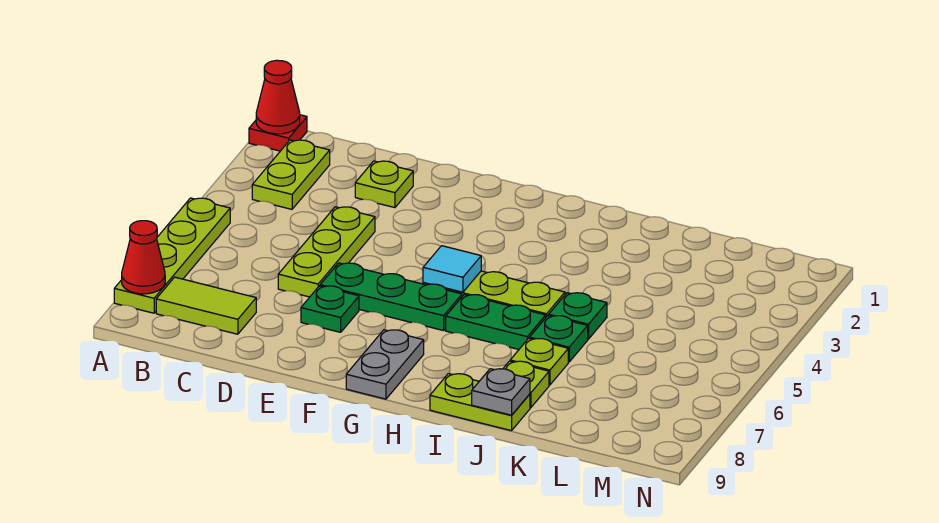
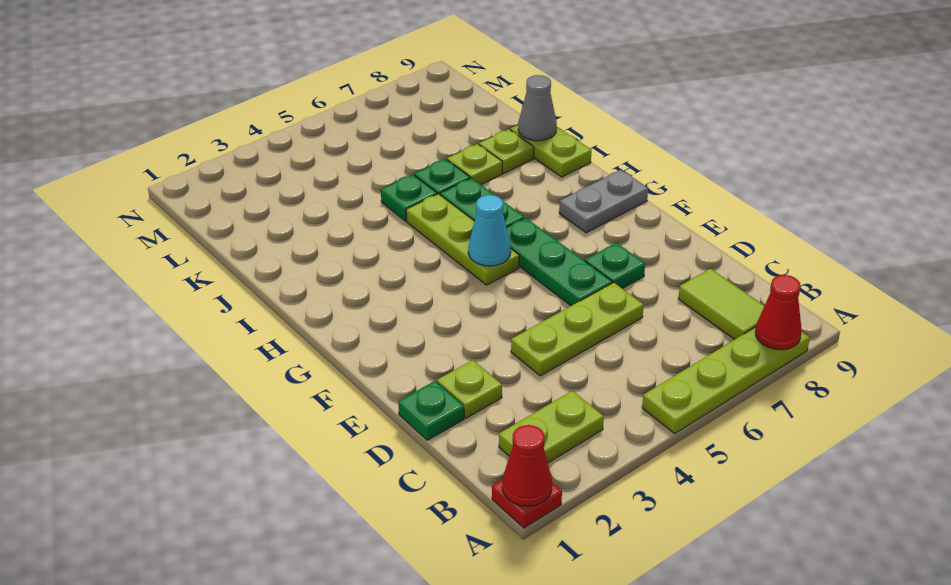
none -> green plate D1 level 1
cyan tile G5 level 2 -> cyan cone G5 level 2
grey plate J9 level 2 -> grey cone J9 level 2

